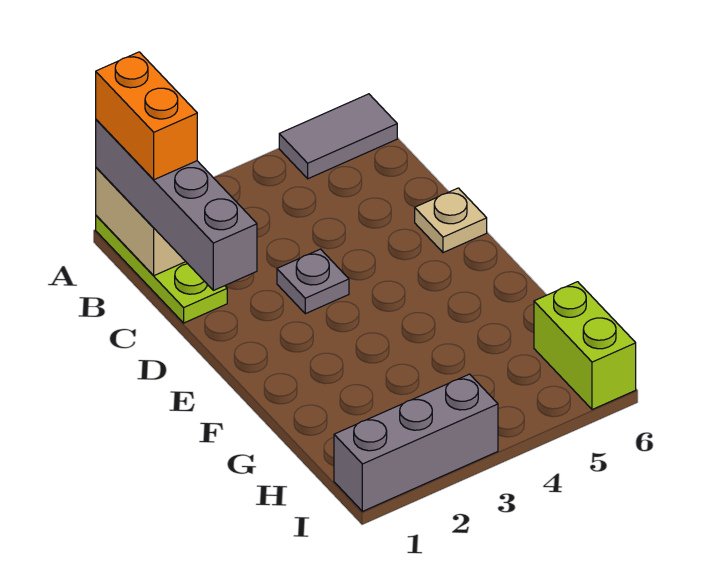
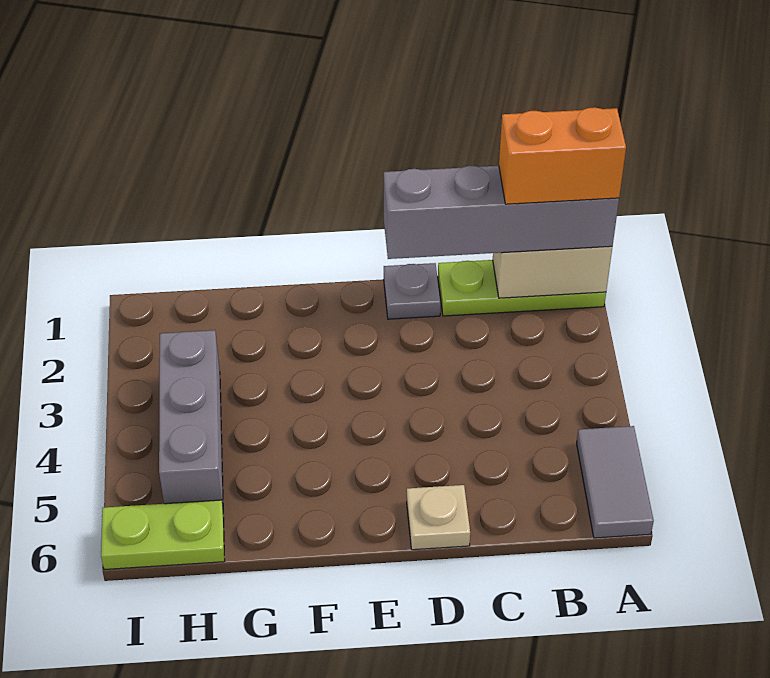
grey plate D3 level 1 -> grey plate D1 level 1
lime brick H6:I6 level 1 -> lime plate H6:I6 level 1
grey brick I1:I3 level 1 -> grey brick H3:H5 level 1

